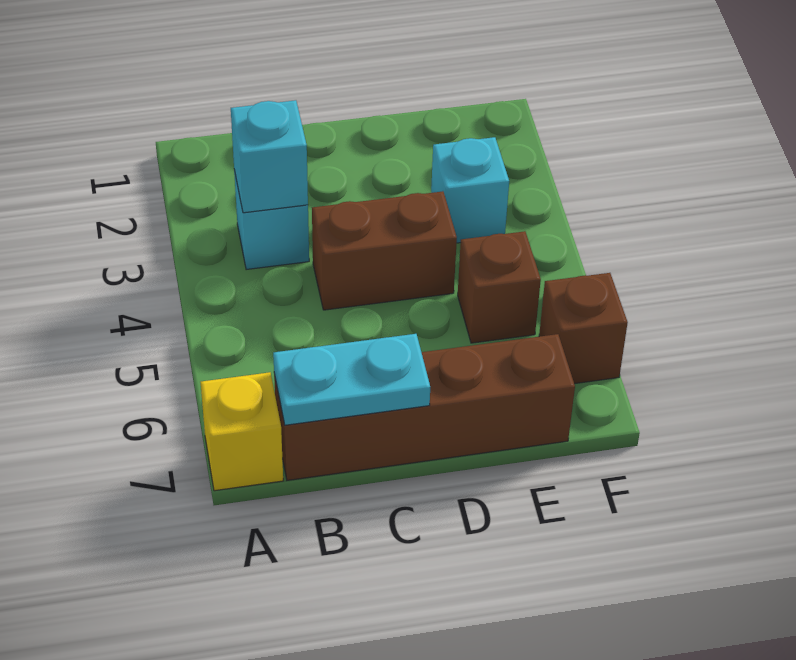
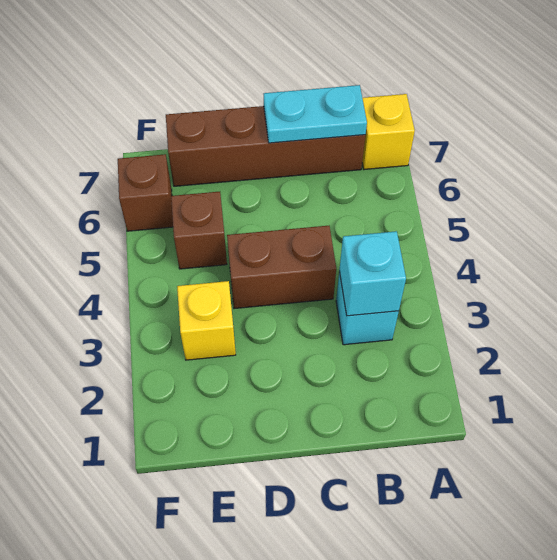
cyan brick E3 level 1 -> yellow brick E3 level 1

